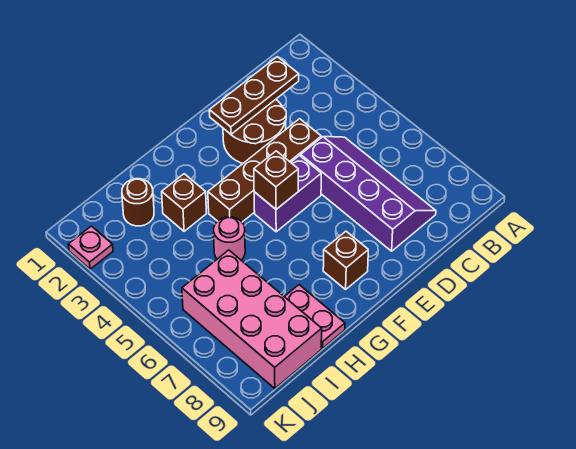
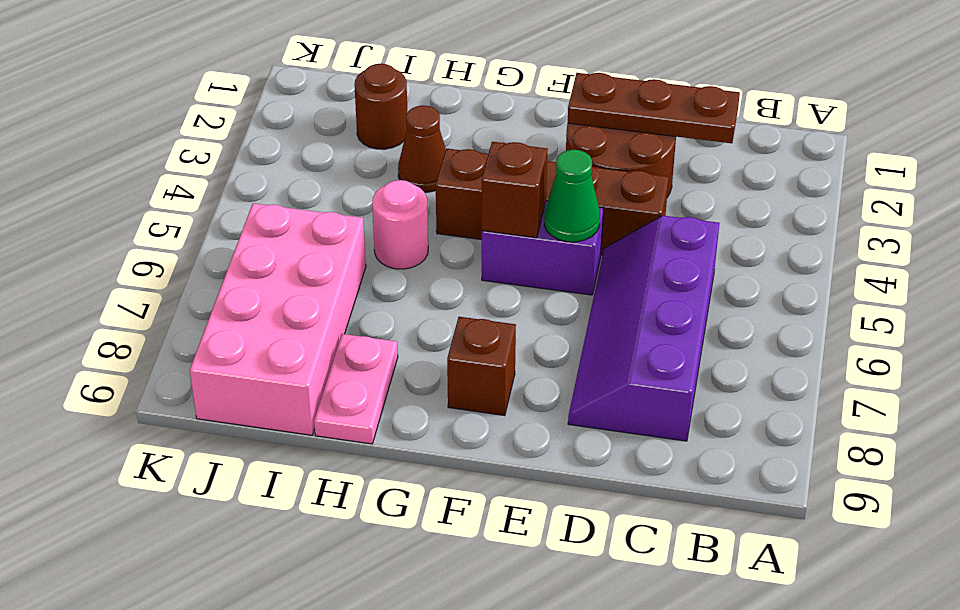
purple slope C5:D8 level 1 top D -> purple slope C5:D8 level 1 top C
none -> green cone E5 level 2
brown brick H3 level 1 -> brown cone H3 level 1
pink plate K2 level 1 -> none

